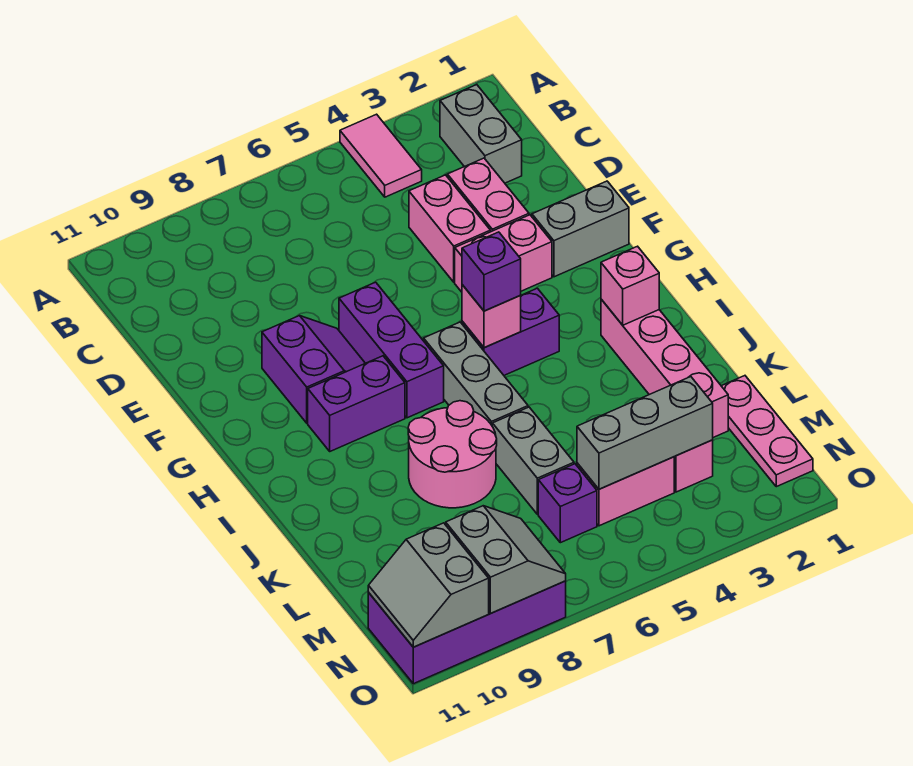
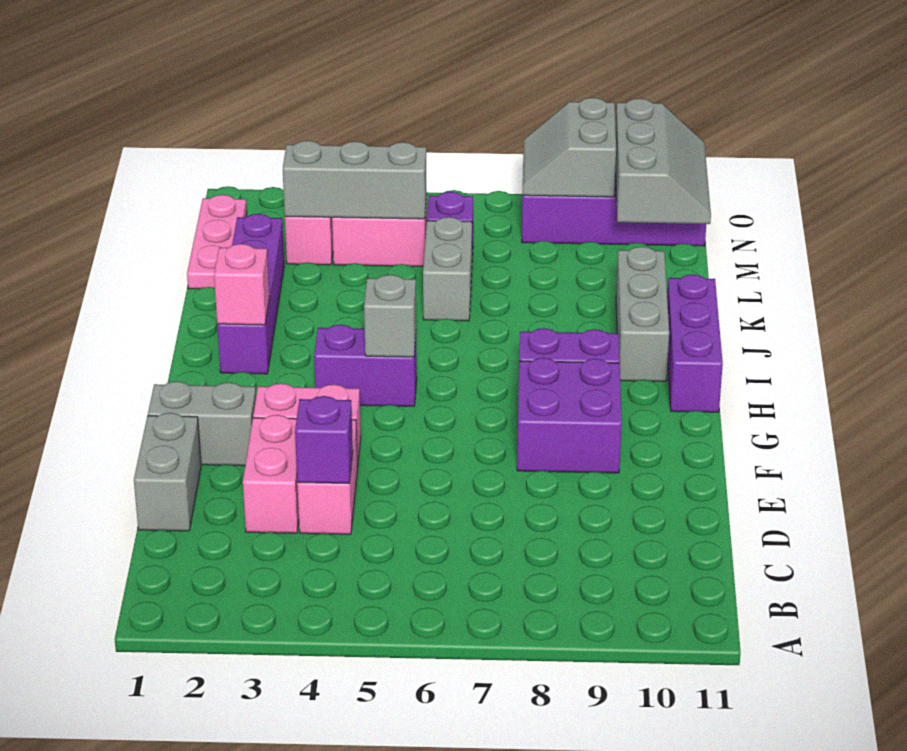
pink tile A4:B4 level 1 -> none
grey brick B2:C2 level 1 -> grey brick D1:E1 level 1
purple brick F7:H7 level 1 -> purple brick H11:J11 level 1
purple slope F8:G9 level 1 top 9 -> purple brick F8:G9 level 1
pink brick H5 level 2 -> grey brick H5 level 2
purple brick H5 level 3 -> purple brick D4 level 2
grey brick H6:J6 level 1 -> grey brick I10:K10 level 1
pink brick I2:L2 level 1 -> purple brick I2:L2 level 1
pink round brick J7:K8 level 1 -> none
grey slope N10:O11 level 2 top 10 -> grey slope M10:O11 level 2 top 10

